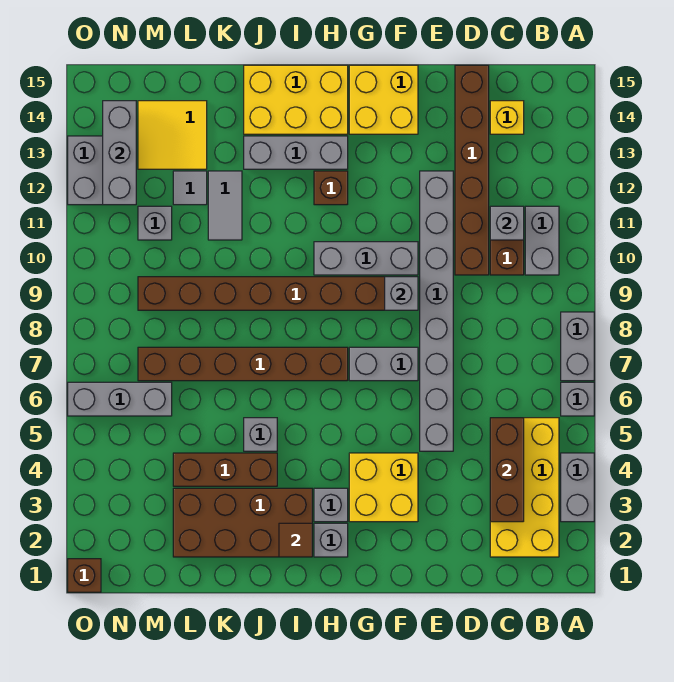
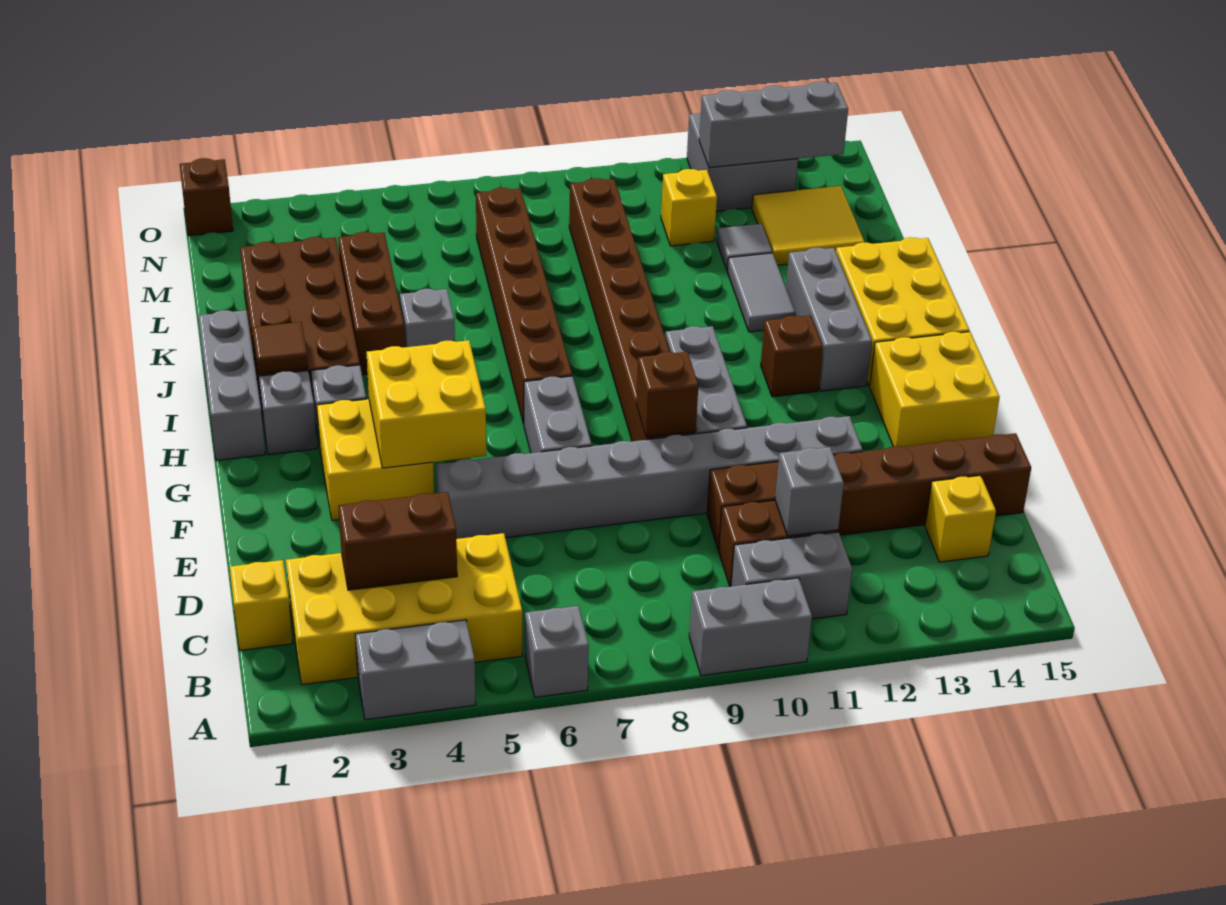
grey brick A7:A8 level 1 -> grey brick A9:A10 level 1
none -> yellow brick C1 level 1
brown brick C3:C5 level 2 -> brown brick C3:C4 level 2
none -> yellow brick F4:G5 level 2
grey brick F9 level 2 -> brown brick F9 level 2
grey tile K11:K12 level 1 -> grey tile J12:K12 level 1
grey brick M6:O6 level 1 -> grey brick H1:J1 level 1
grey brick M11 level 1 -> yellow brick M11 level 1

